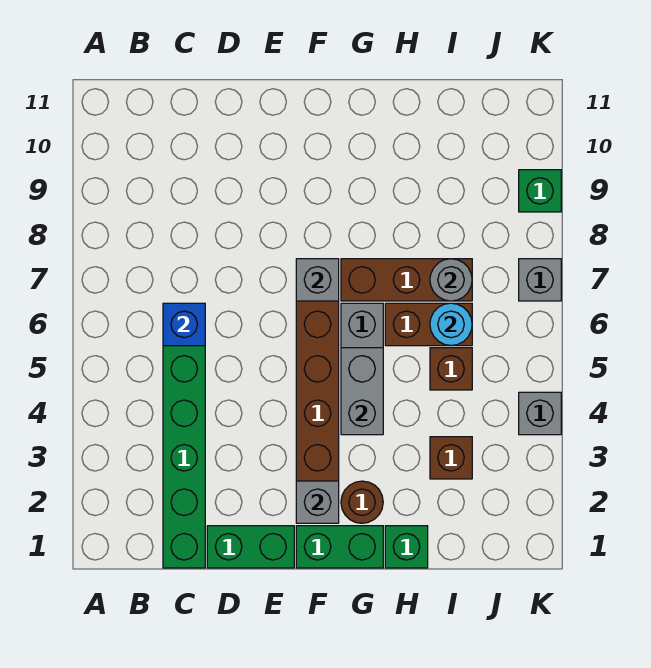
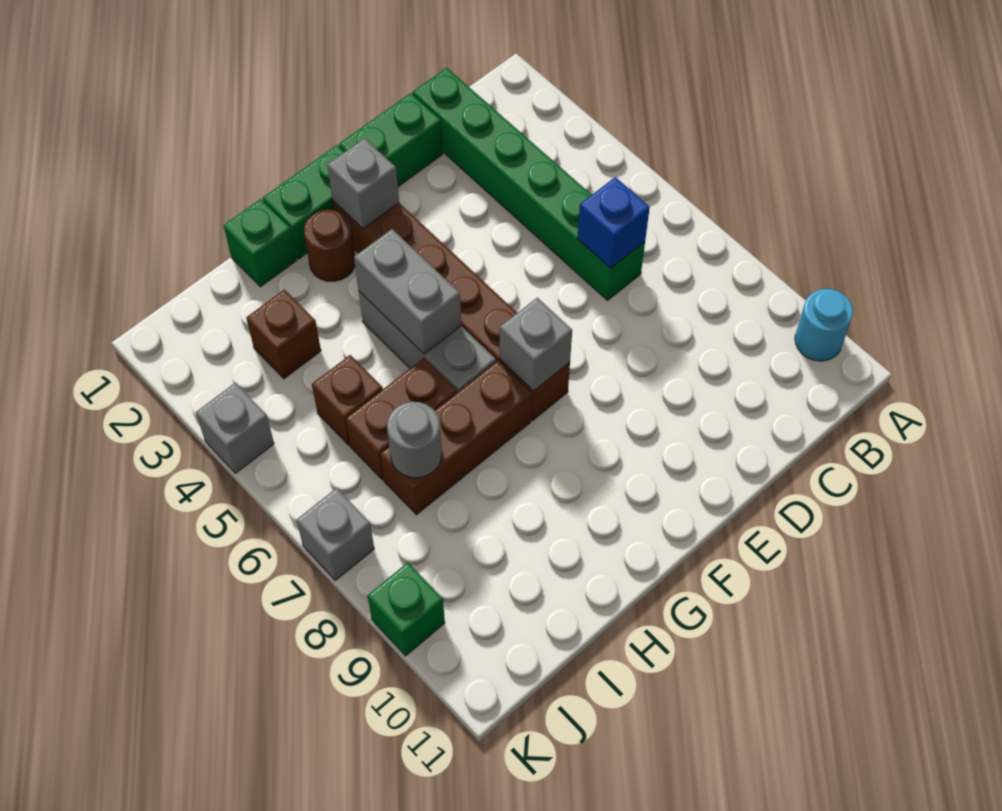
cyan round brick I6 level 2 -> cyan round brick A10 level 1

